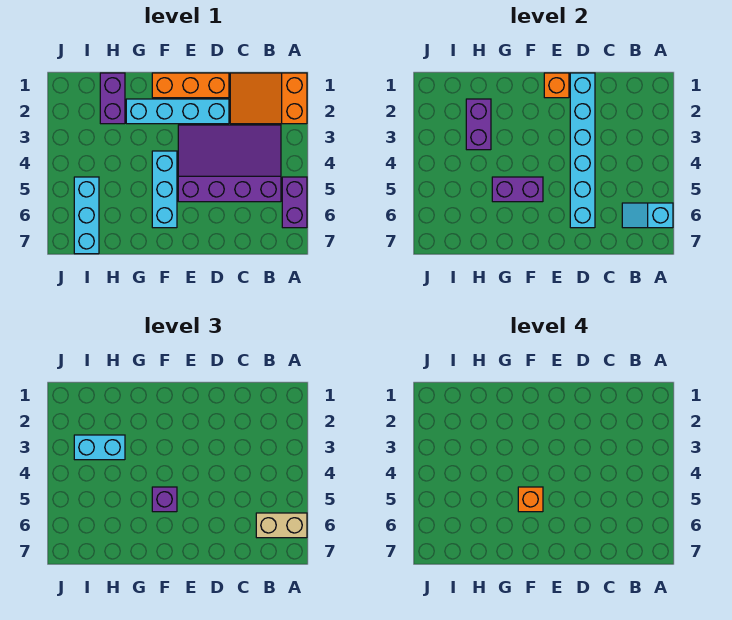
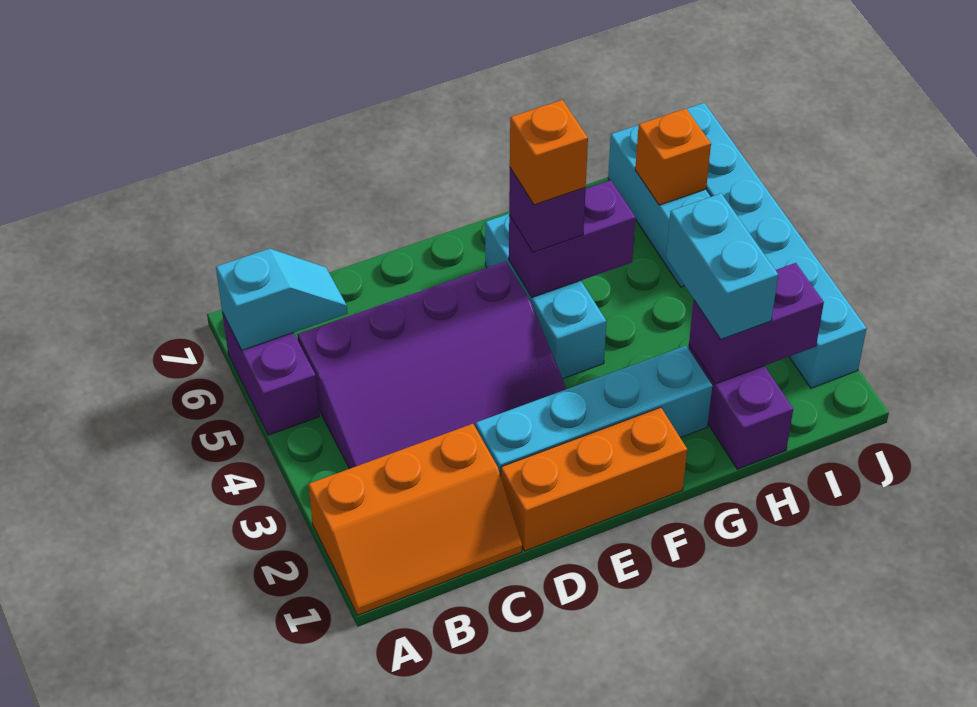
orange slope A1:C2 level 1 top A -> orange slope A1:C2 level 1 top 2
tan brick A6:B6 level 3 -> none
cyan brick D1:D6 level 2 -> cyan brick J2:J7 level 1
orange brick E1 level 2 -> orange brick I6 level 2
purple brick H2:H3 level 2 -> purple brick H2:I2 level 2
cyan brick H3:I3 level 3 -> cyan brick H2:H3 level 3

